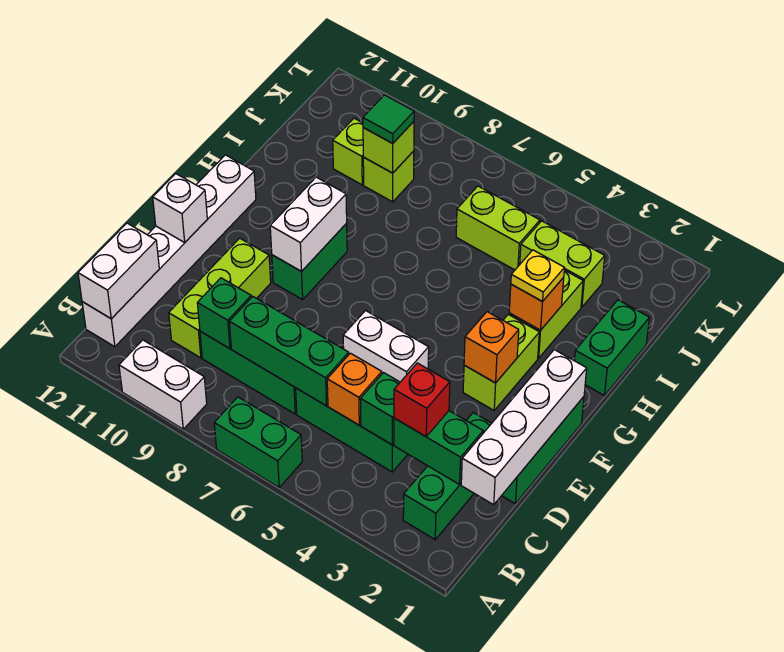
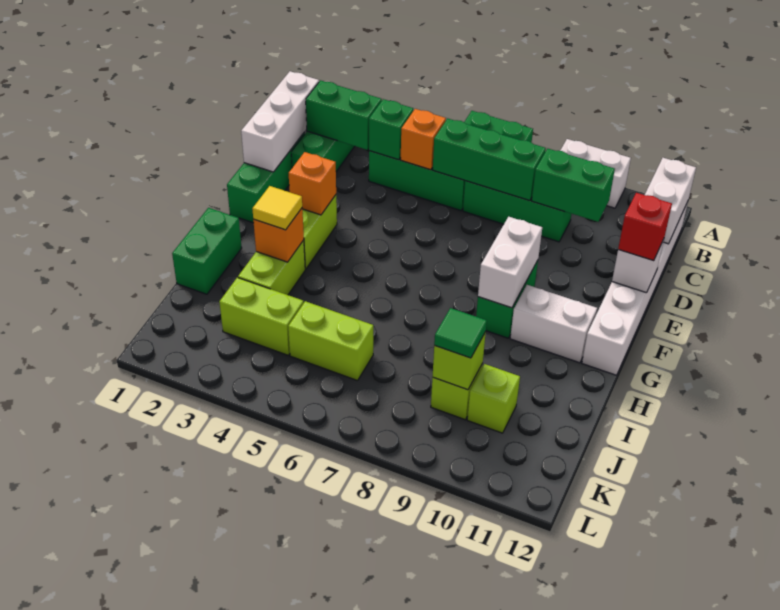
white brick C1:F1 level 2 -> white brick C1:E1 level 2
red brick C3 level 3 -> red brick E12 level 3
green brick C9 level 2 -> green brick C9:C10 level 2
lime brick C10:E10 level 1 -> none
white brick E5:E6 level 1 -> white brick G10:G11 level 1
yellow plate H3 level 3 -> yellow tile H3 level 3

